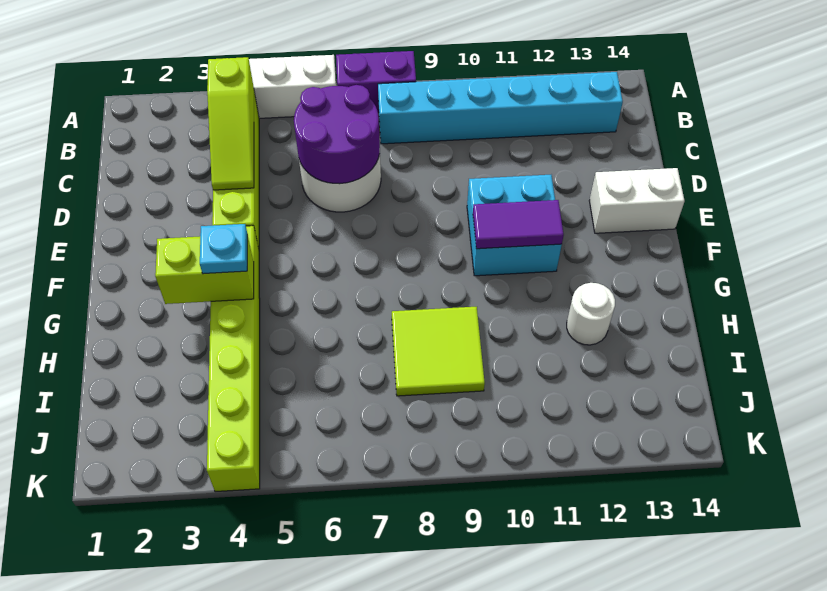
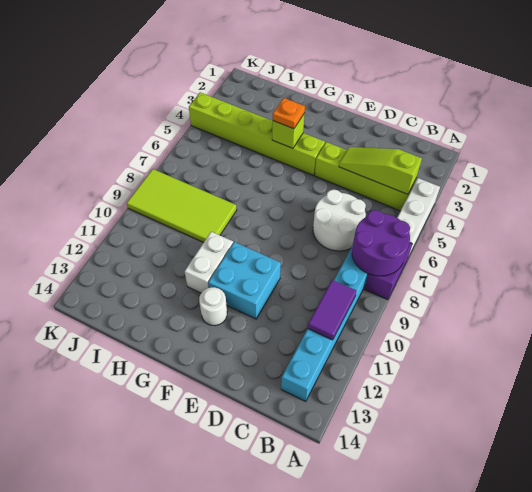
purple round brick C6:D7 level 2 -> purple round brick A7:B8 level 2
white brick E13:E14 level 1 -> white brick G10:G11 level 1
purple tile F10:F11 level 2 -> purple tile B10:B11 level 2
lime brick G3:G4 level 2 -> lime brick G4 level 2
cyan plate G4 level 3 -> orange plate G4 level 3
lime tile H8:I9 level 1 -> lime tile H8:K9 level 1
white round brick H12 level 1 -> white round brick F12 level 1

